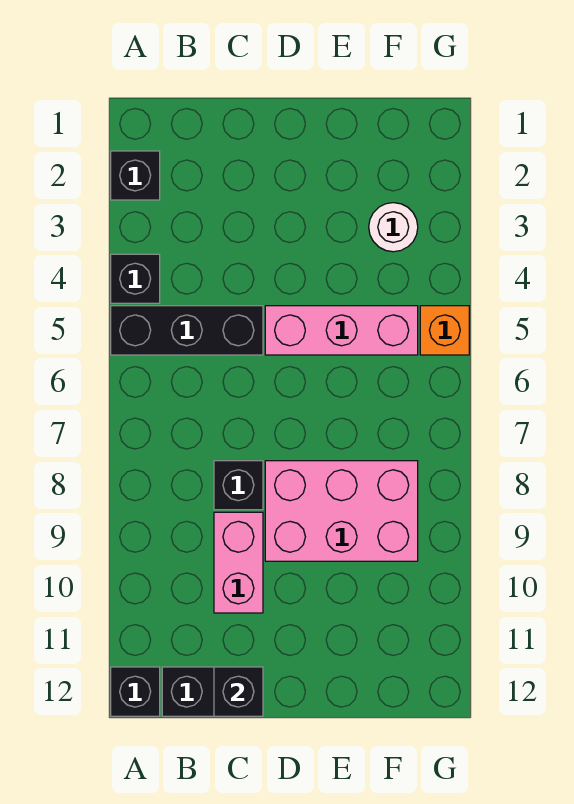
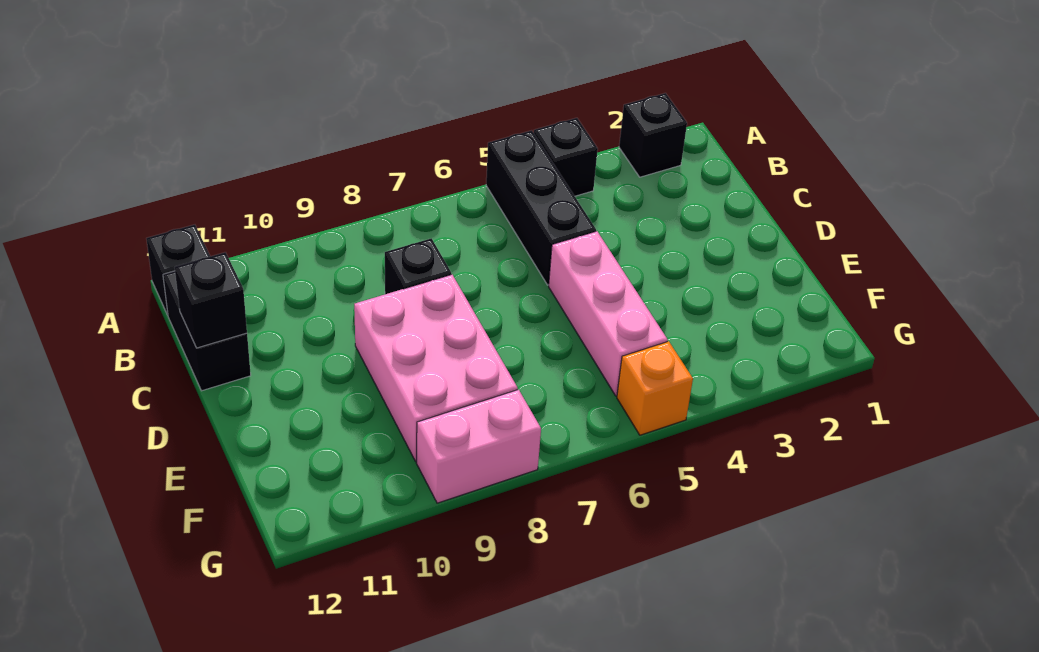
pink brick C9:C10 level 1 -> pink brick G8:G9 level 1
white round brick F3 level 1 -> none

